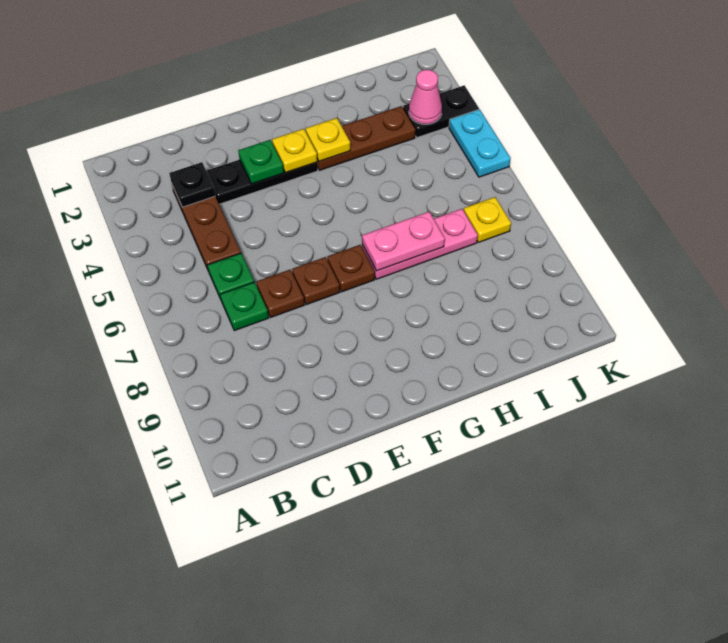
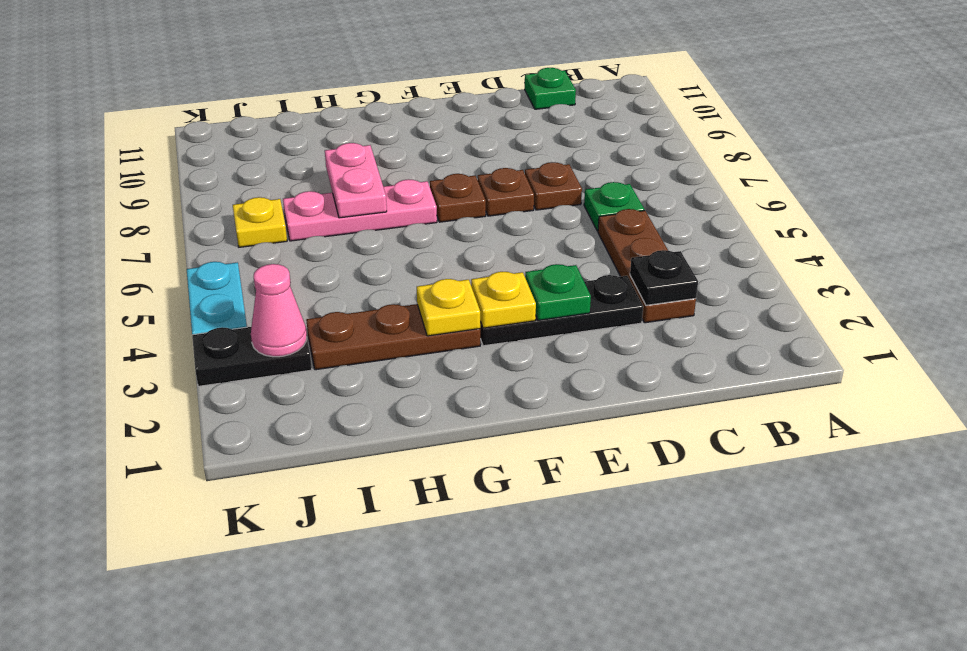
green plate C7 level 1 -> green plate C11 level 1
pink plate G7:H7 level 2 -> pink plate H7:H8 level 2

